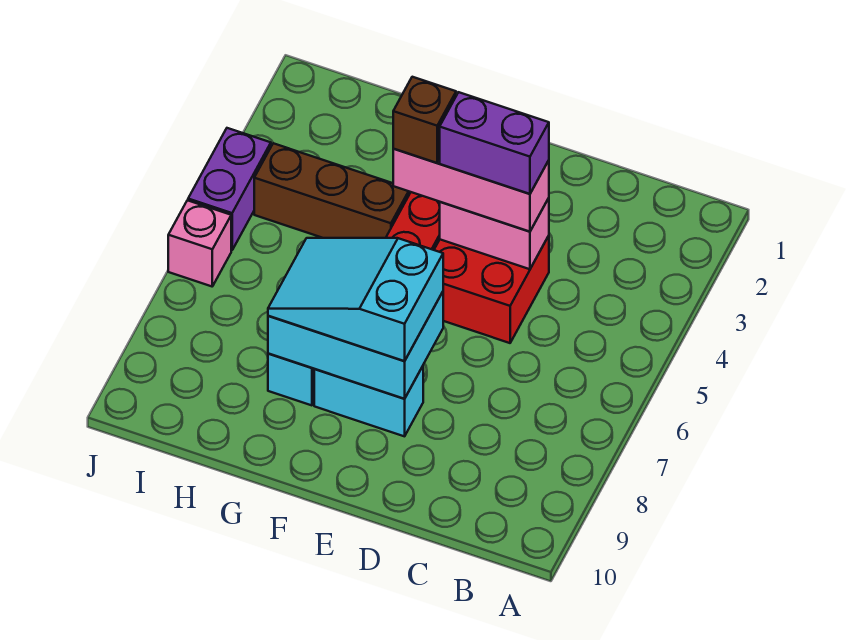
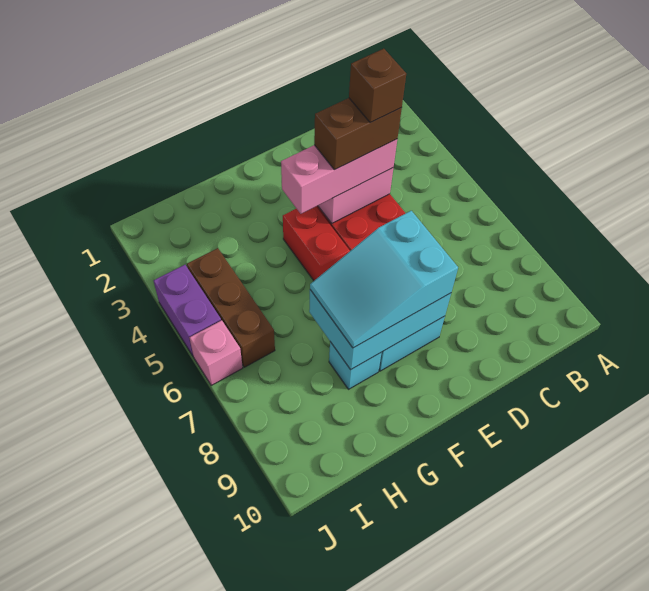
purple brick D4:E4 level 4 -> brown brick D4:E4 level 4
brown brick F4 level 4 -> brown brick D4 level 5
brown brick G4:I4 level 1 -> brown brick I4:I6 level 1

